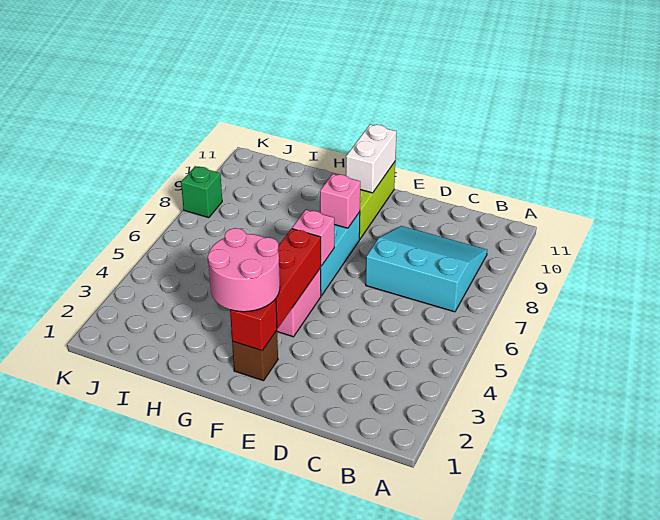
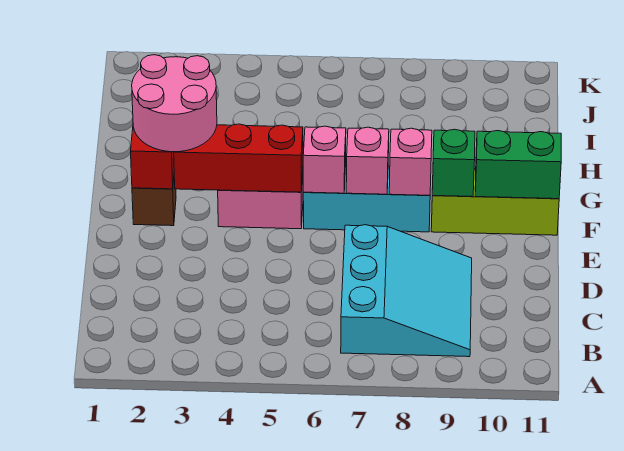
none -> pink brick F7 level 2
white brick F10:F11 level 2 -> green brick F10:F11 level 2
green brick K8 level 1 -> green brick F9 level 2

